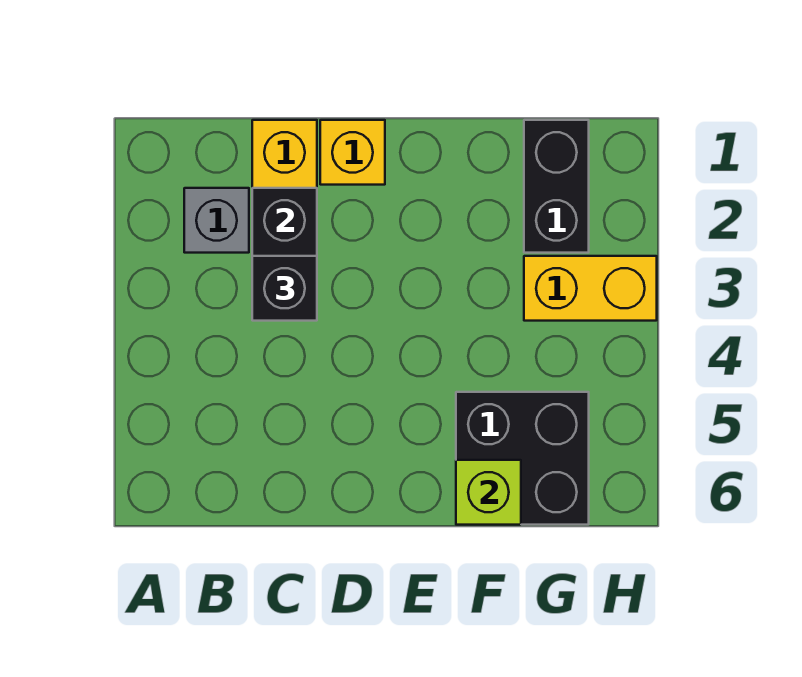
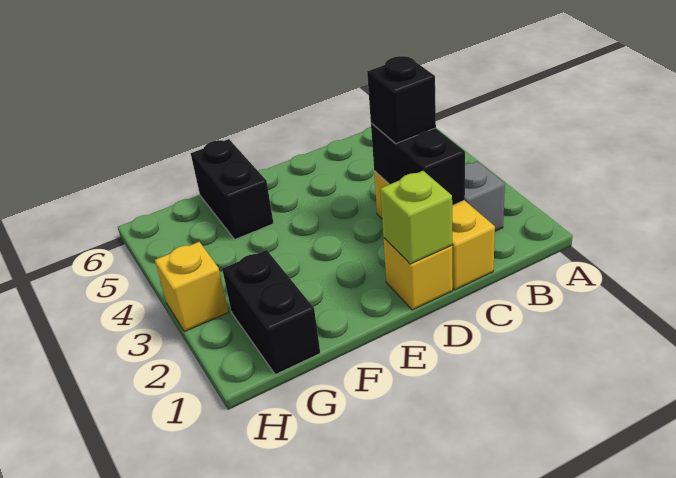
black brick F5:G6 level 1 -> black brick F5:F6 level 1
lime brick F6 level 2 -> lime brick D1 level 2
yellow brick G3:H3 level 1 -> yellow brick H3 level 1

